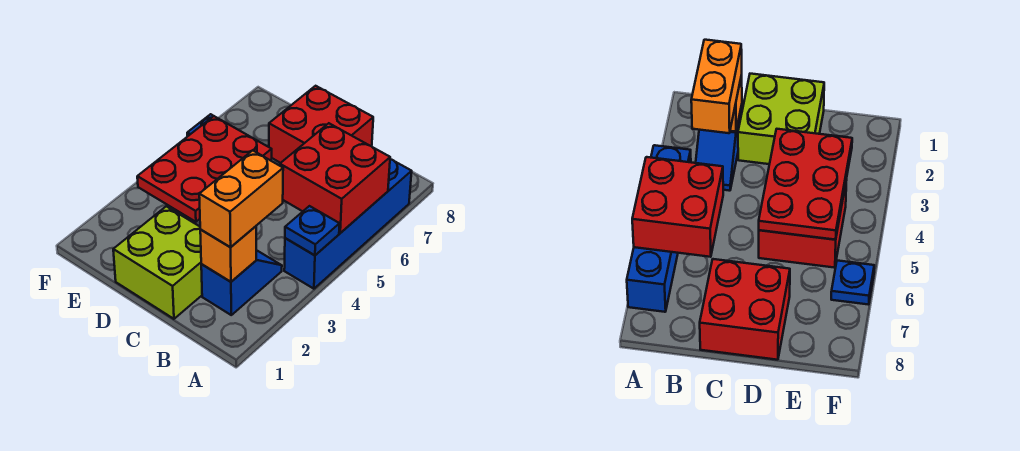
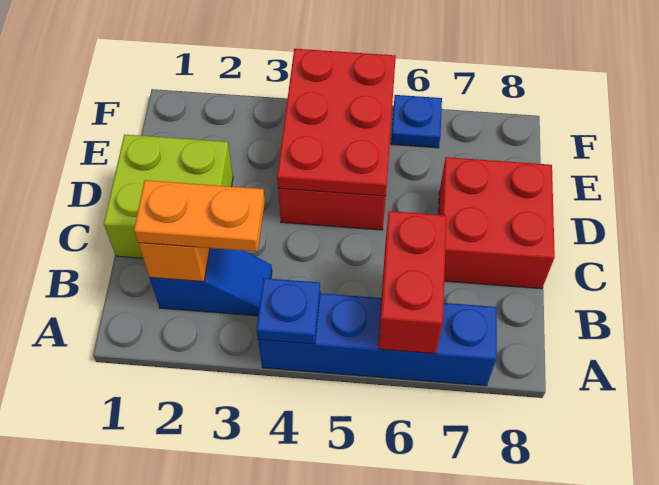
red brick A5:B6 level 2 -> red brick A6:B6 level 2
orange brick B2:B3 level 3 -> orange plate B2:B3 level 3
red plate D3:E5 level 2 -> red plate D4:F5 level 2

